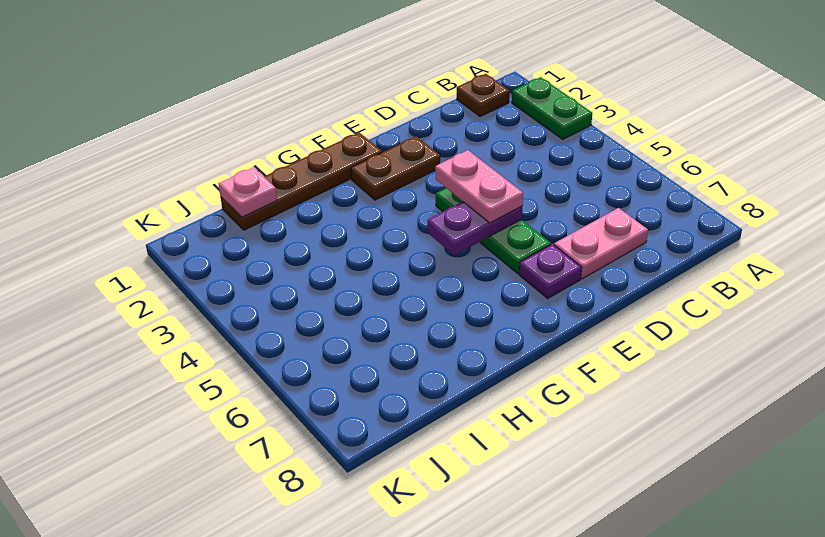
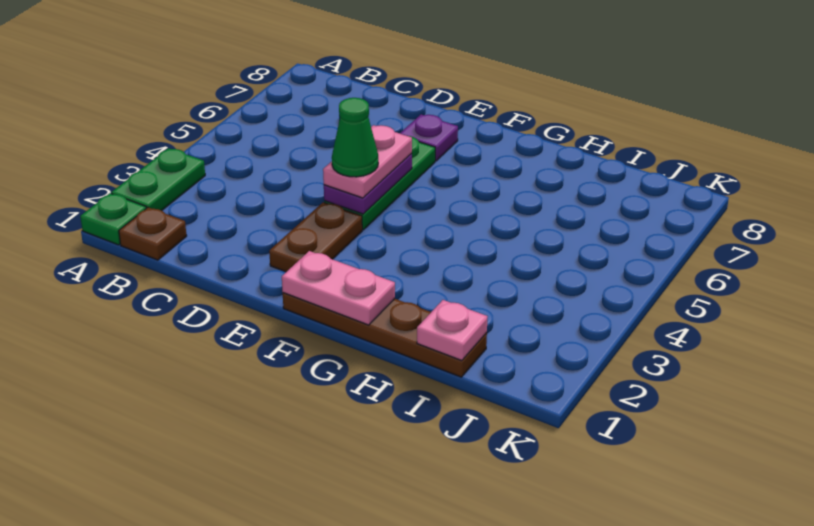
none -> green plate A1 level 1
pink plate C7:D7 level 1 -> pink plate F1:G1 level 2
brown plate E2:F2 level 1 -> brown plate E2:E3 level 1
none -> green cone E4 level 4
purple plate E5:F5 level 2 -> purple plate E4:E5 level 2

